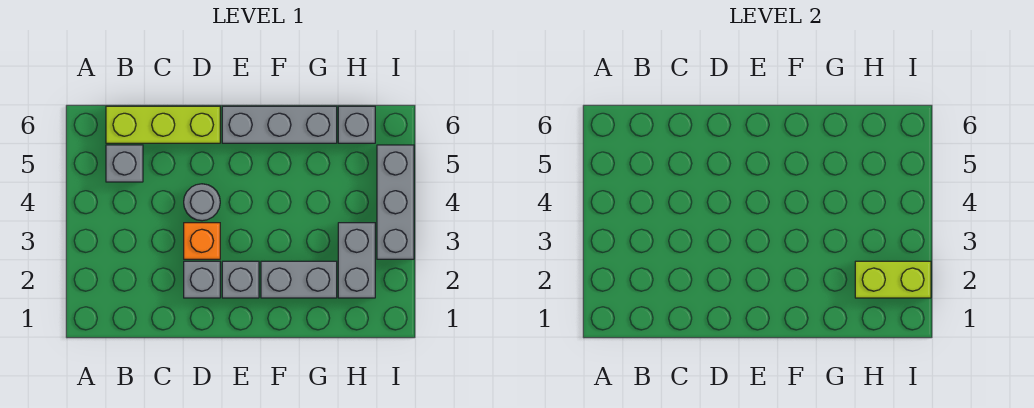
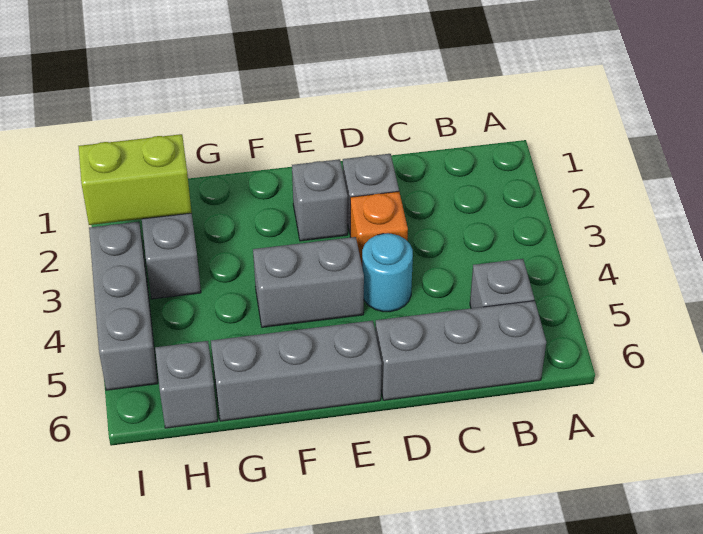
lime brick B6:D6 level 1 -> grey brick B6:D6 level 1
grey round brick D4 level 1 -> cyan round brick D4 level 1
grey brick F2:G2 level 1 -> grey brick E4:F4 level 1

